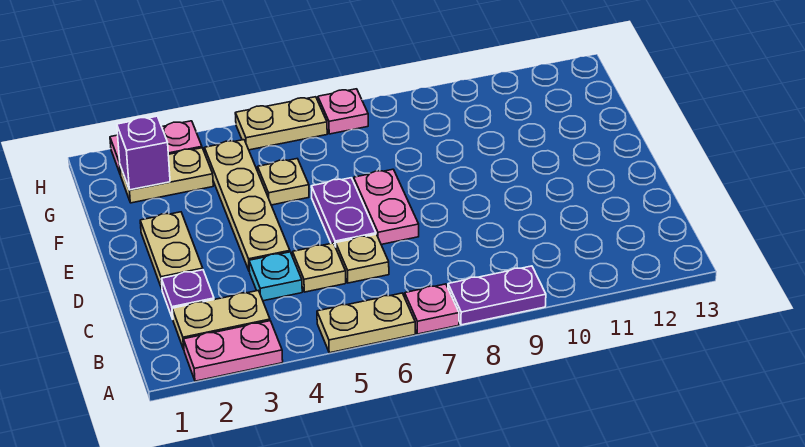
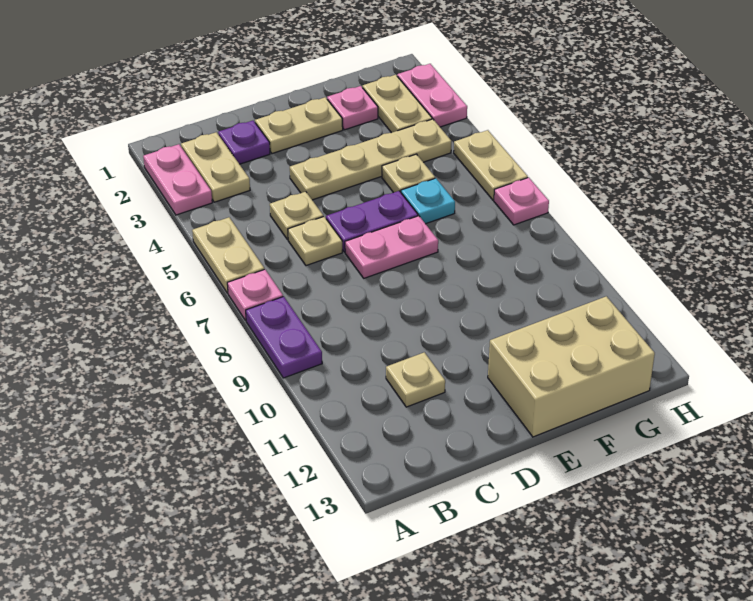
cyan plate C4 level 1 -> cyan plate F6 level 1
none -> tan plate C11 level 1
none -> tan brick E12:G13 level 1
none -> pink plate F2 level 1
purple brick G2 level 2 -> none

